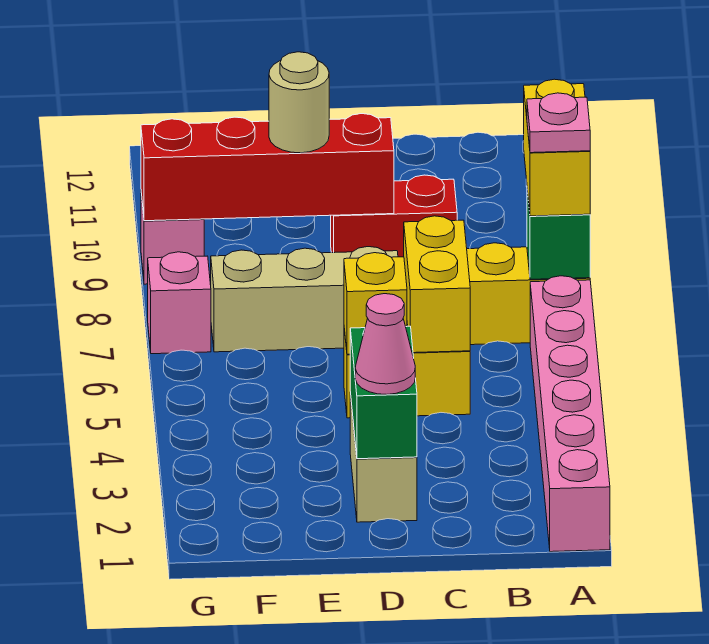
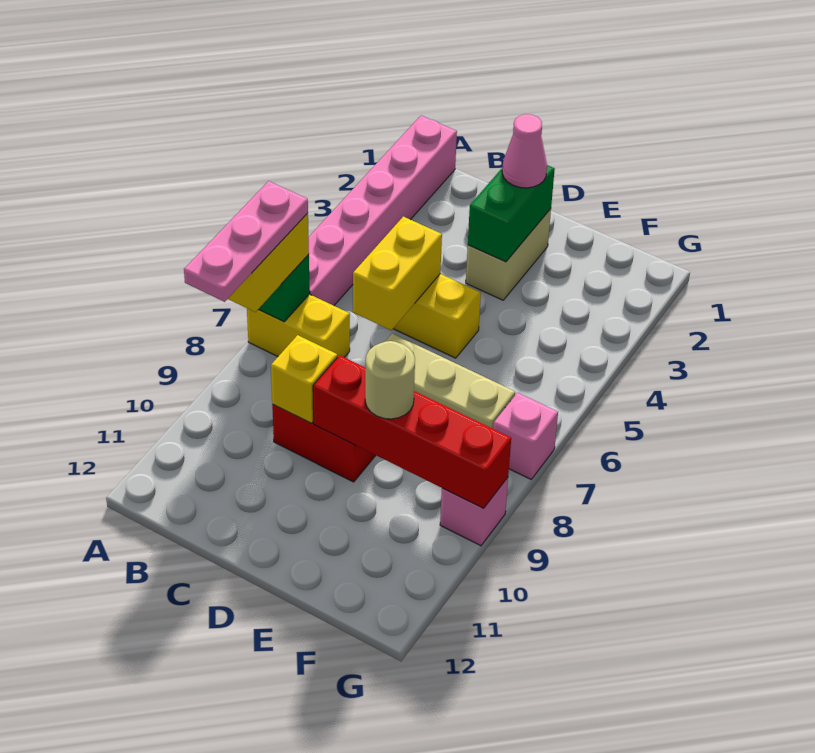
pink plate A7 level 4 -> pink plate A7:A9 level 4
yellow brick D5 level 2 -> yellow brick C9 level 2

